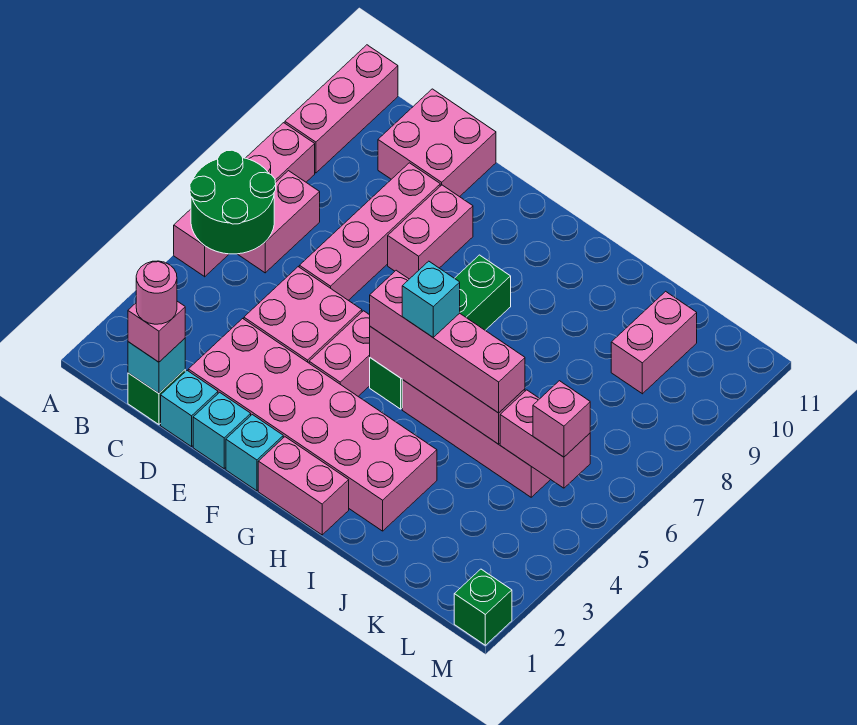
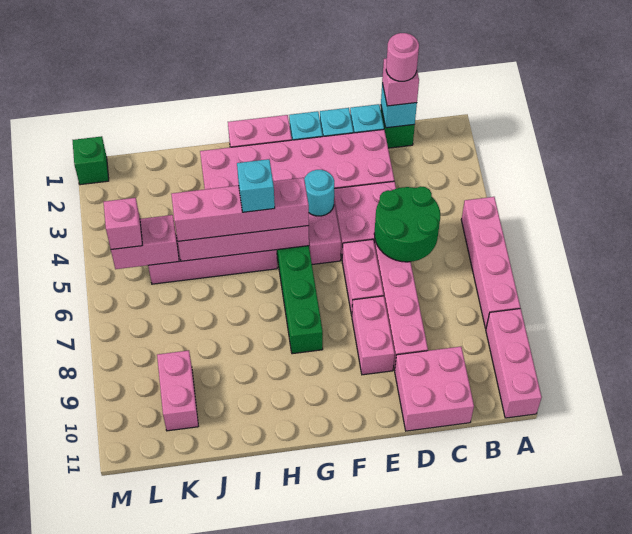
green round brick A5:B6 level 2 -> green round brick C5:D6 level 2
pink brick B6:B7 level 1 -> pink brick E6:E7 level 1
none -> cyan round brick F4 level 2

